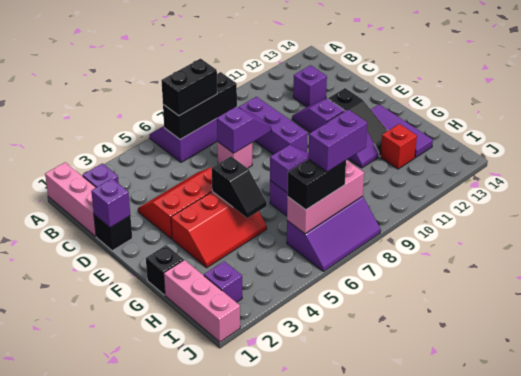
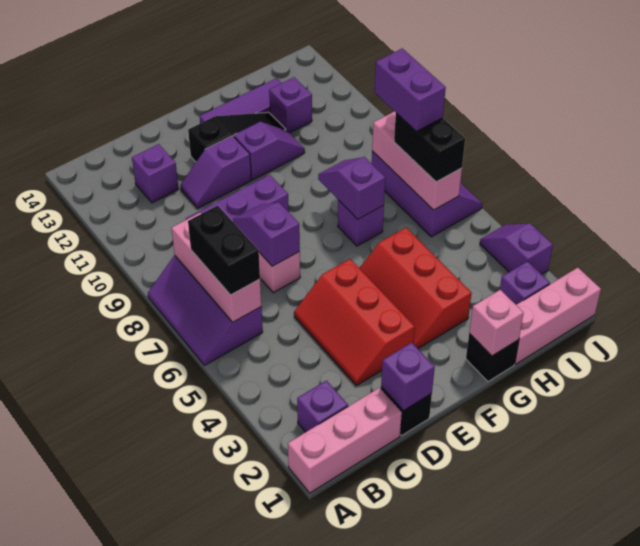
black brick B6:B8 level 2 -> pink brick B6:B8 level 2
red slope F3:G5 level 1 top F -> red slope F3:G5 level 1 top G
black slope F5:G5 level 2 top F -> none
none -> pink brick G1 level 2
red brick H12 level 1 -> purple brick H12 level 1
none -> purple slope J3:J4 level 1 top 3

